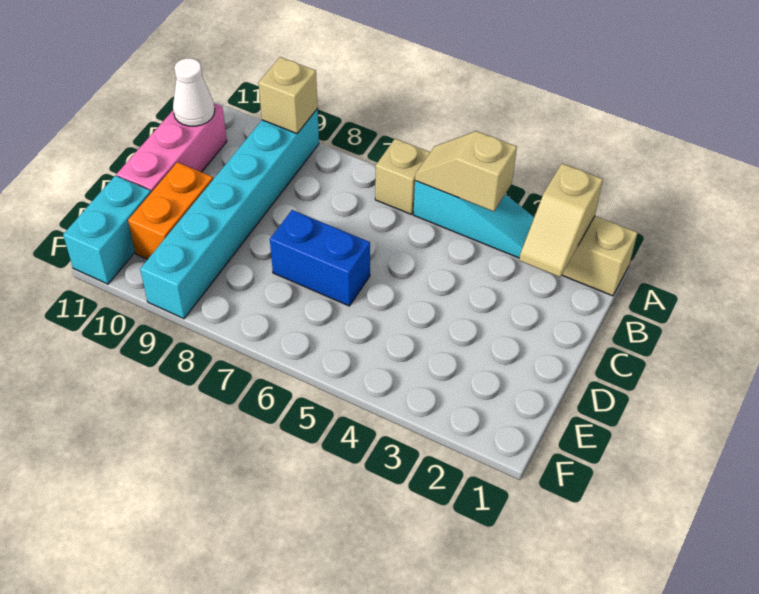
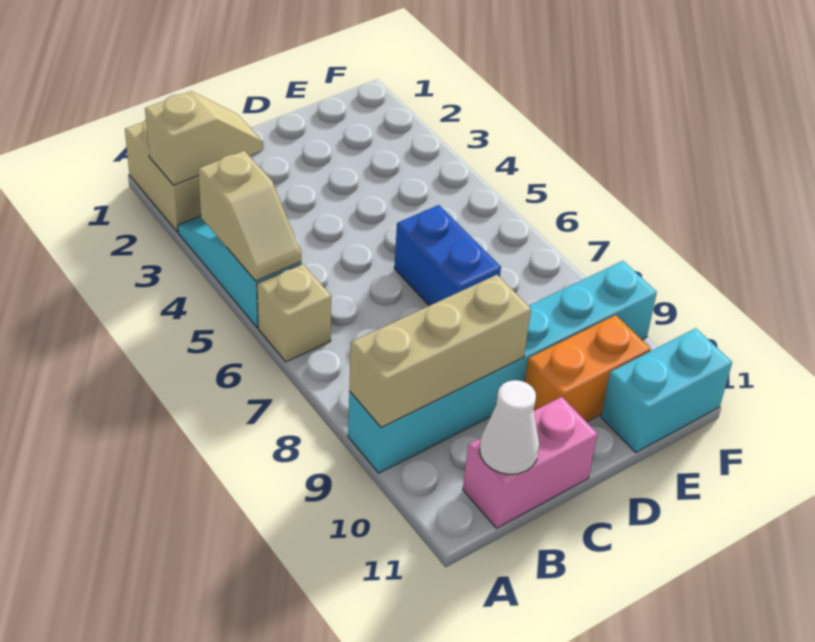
tan brick A9 level 2 -> tan brick A9:C9 level 2
pink brick B11:D11 level 1 -> pink brick B11:C11 level 1

